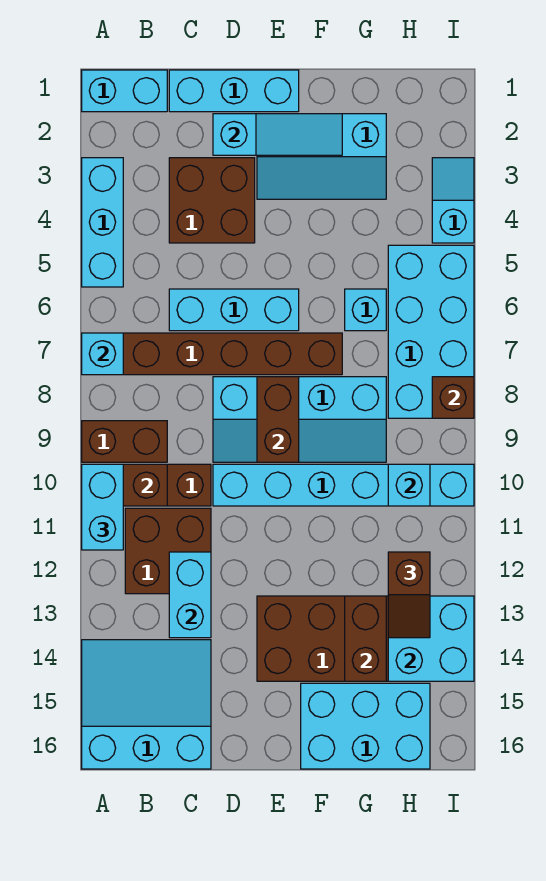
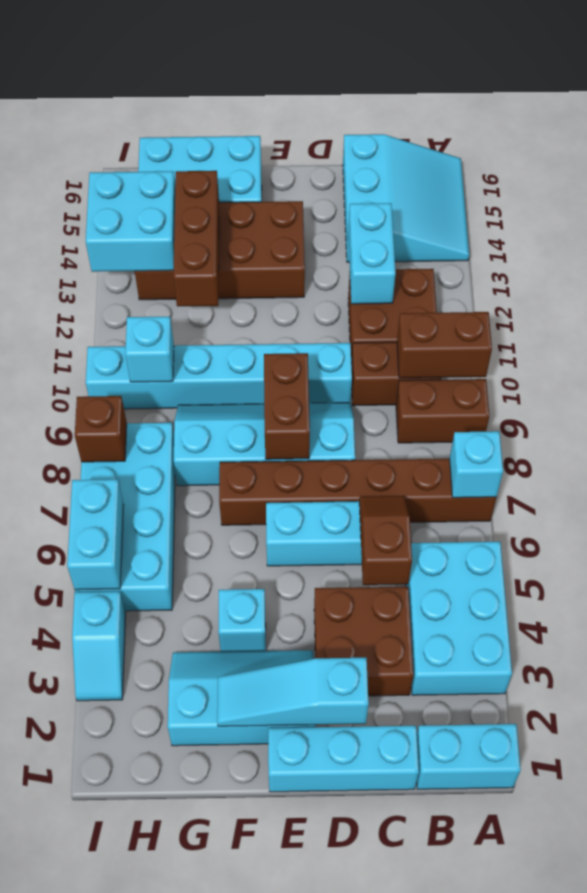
cyan brick A3:A5 level 1 -> cyan brick A3:B5 level 1
cyan brick A10:A11 level 3 -> cyan brick I5:I6 level 2
cyan slope A14:C16 level 1 top 16 -> cyan slope A14:C16 level 1 top C
cyan brick G6 level 1 -> cyan brick F4 level 1
brown brick G13:G14 level 2 -> brown brick G12:G14 level 2
brown slope H12:H13 level 3 top 12 -> brown slope C5:C6 level 2 top 5

